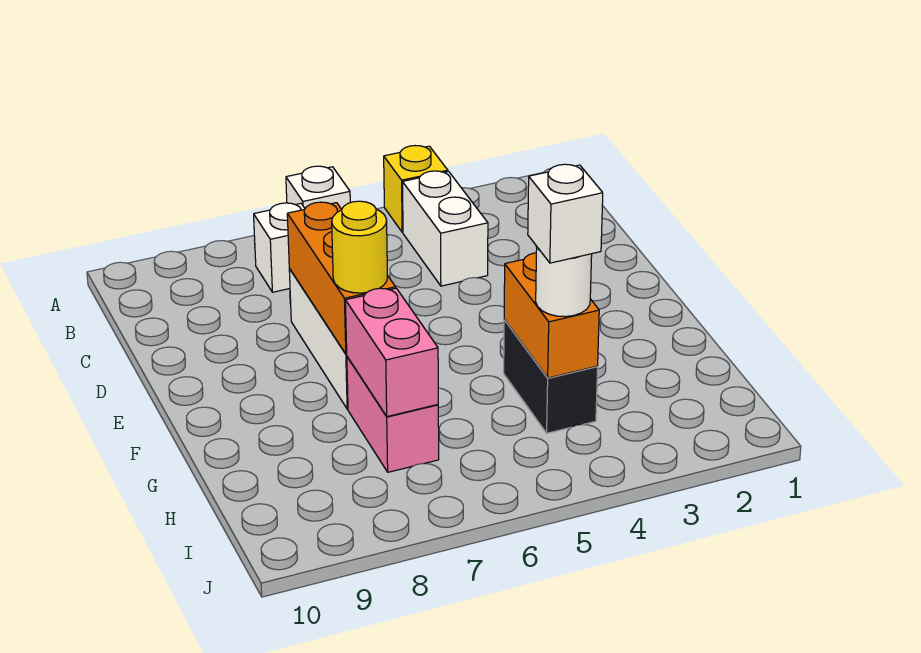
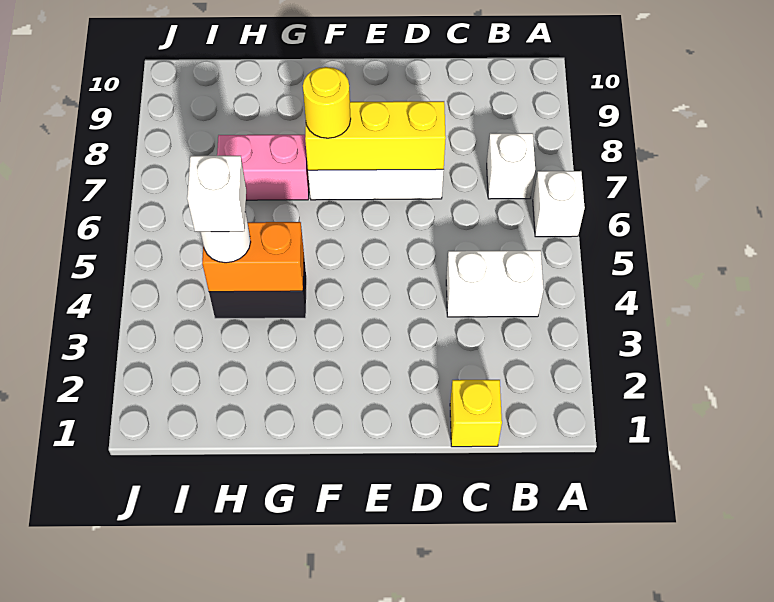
yellow brick A4 level 1 -> yellow brick C1 level 1
orange brick D7:F7 level 2 -> yellow brick D7:F7 level 2
pink brick G7:H7 level 2 -> none

